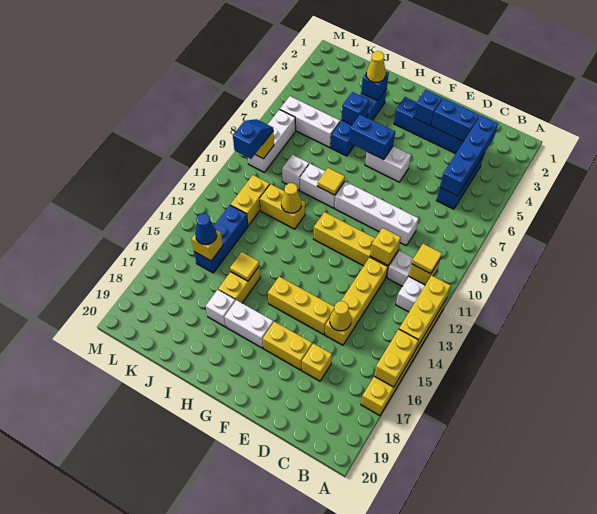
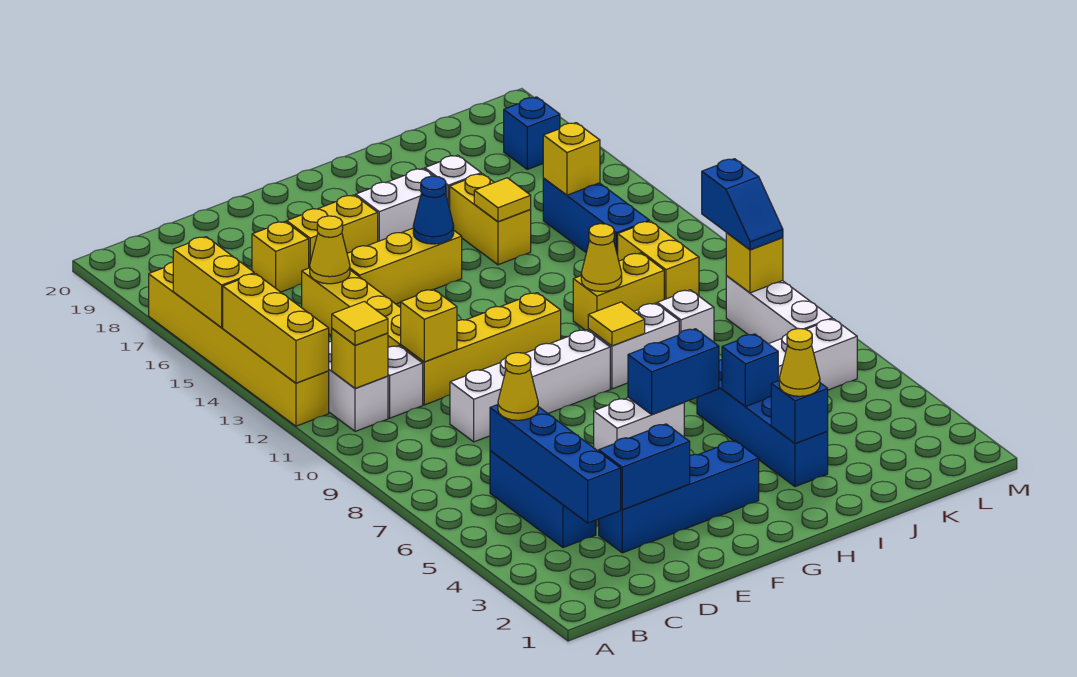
none -> yellow cone C6 level 3
blue brick F3 level 2 -> blue brick L18 level 1
blue cone K15 level 3 -> blue cone G15 level 2

